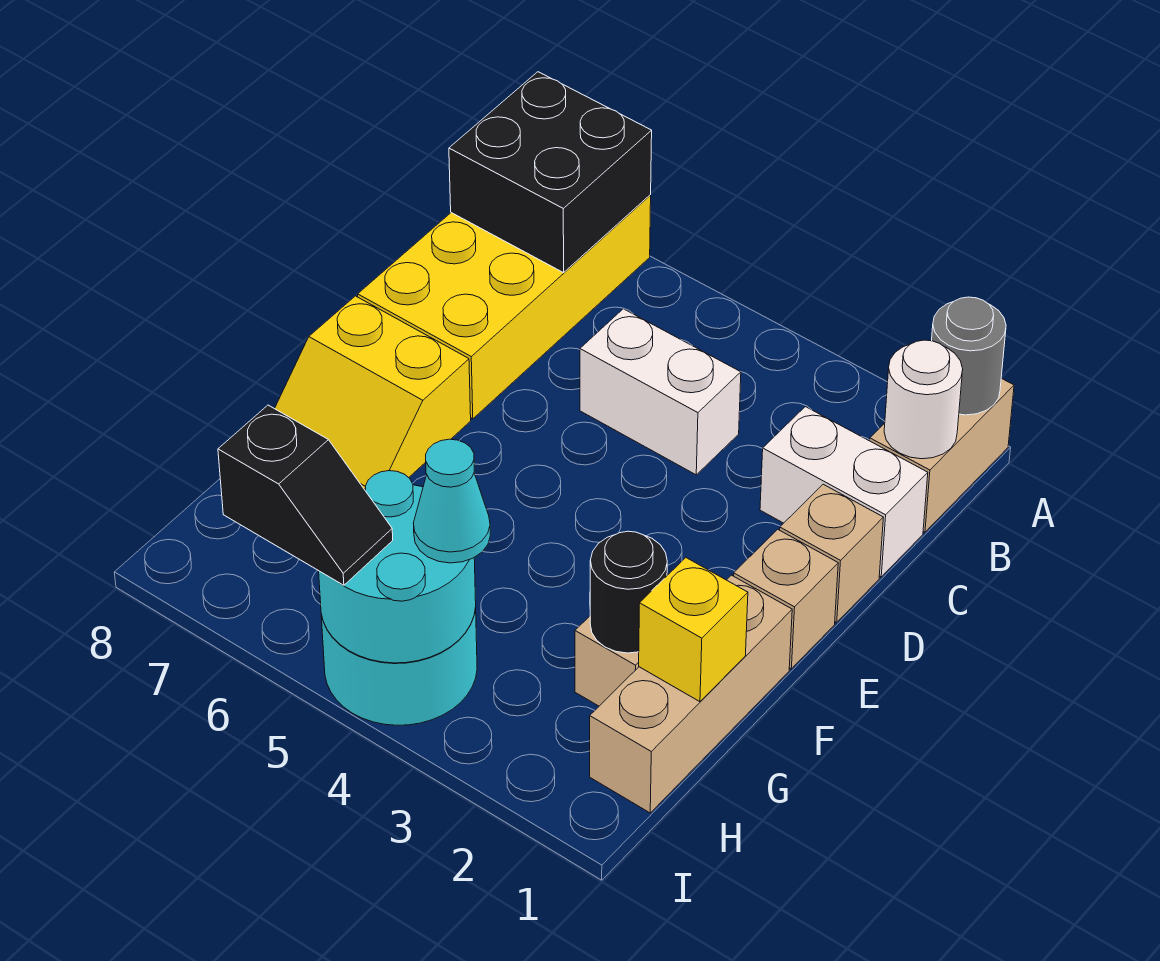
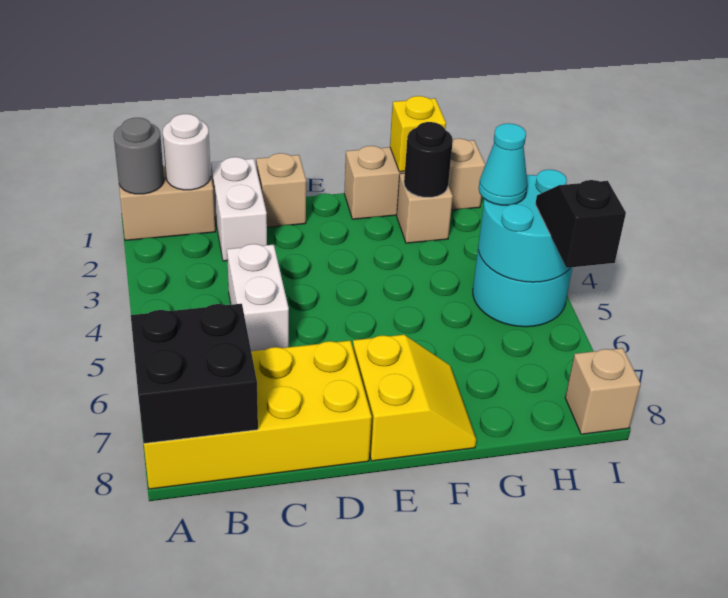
tan brick E1 level 1 -> tan brick I8 level 1

